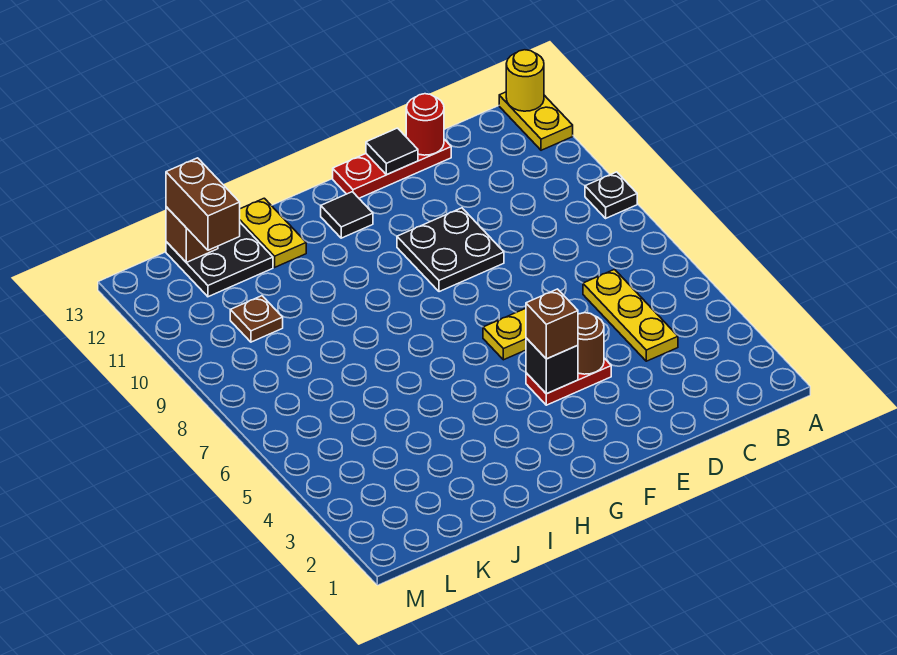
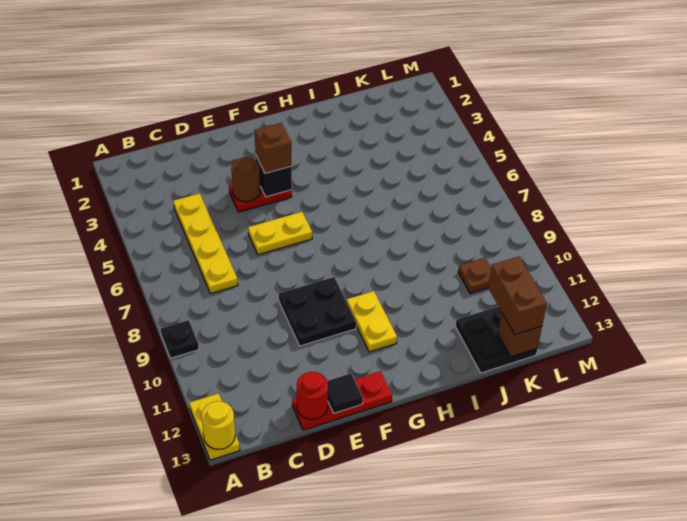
yellow plate C4:C6 level 1 -> yellow plate C4:C7 level 1
black tile G12 level 1 -> none
yellow plate I12:I13 level 1 -> yellow plate G10:G11 level 1

